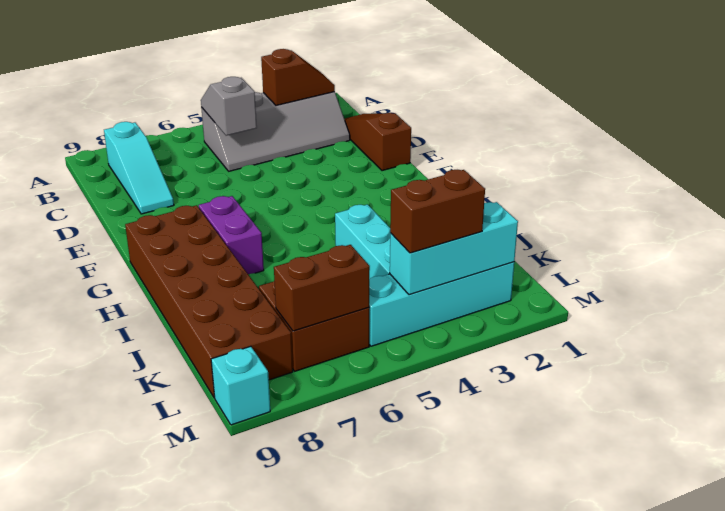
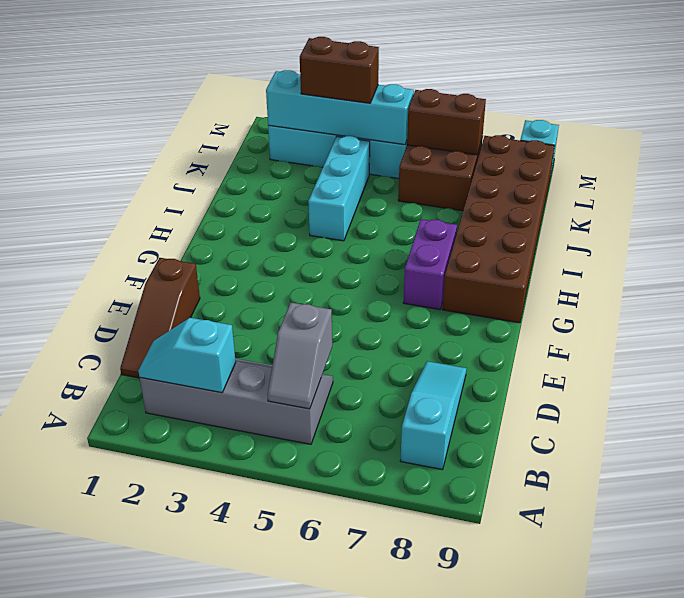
brown slope B2:B3 level 2 top 3 -> cyan slope B2:B3 level 2 top 3
cyan brick L2:L4 level 2 -> cyan brick L2:L5 level 2

